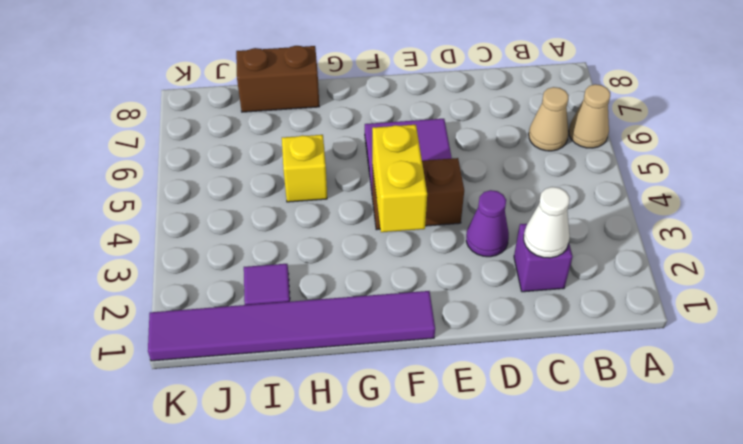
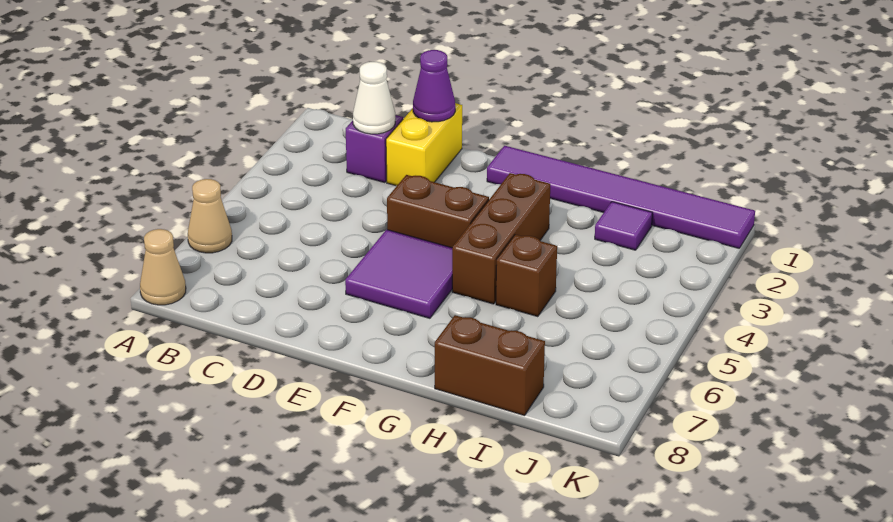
tan cone B6 level 1 -> tan cone A8 level 1
purple cone D3 level 1 -> purple cone D1 level 2
yellow brick F3:F4 level 2 -> yellow brick D1:D2 level 1
none -> brown brick G3:G5 level 1
yellow brick H5 level 1 -> brown brick H5 level 1

